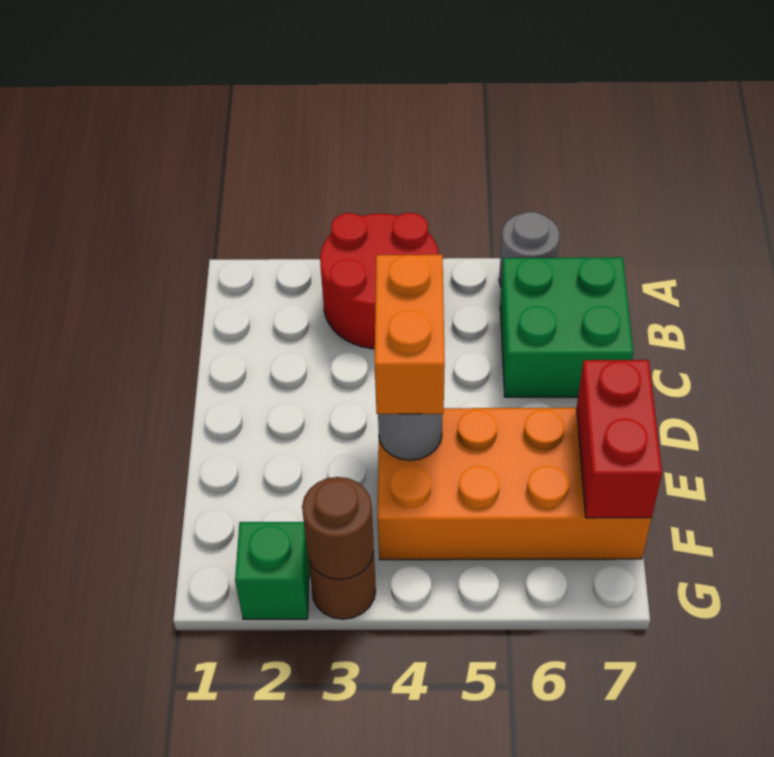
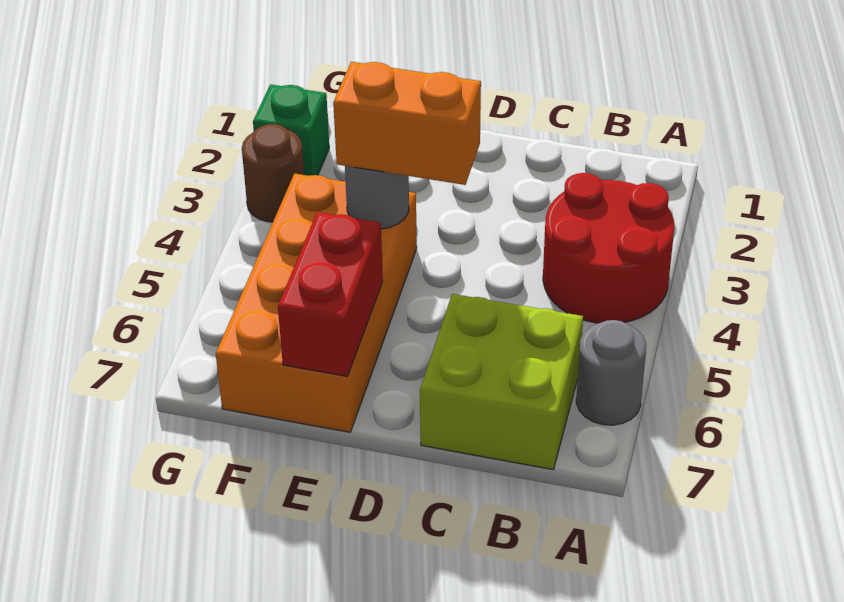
green brick B6:C7 level 1 -> lime brick B6:C7 level 1
red brick E7:F7 level 2 -> red brick E6:E7 level 2
brown round brick G3 level 2 -> none

